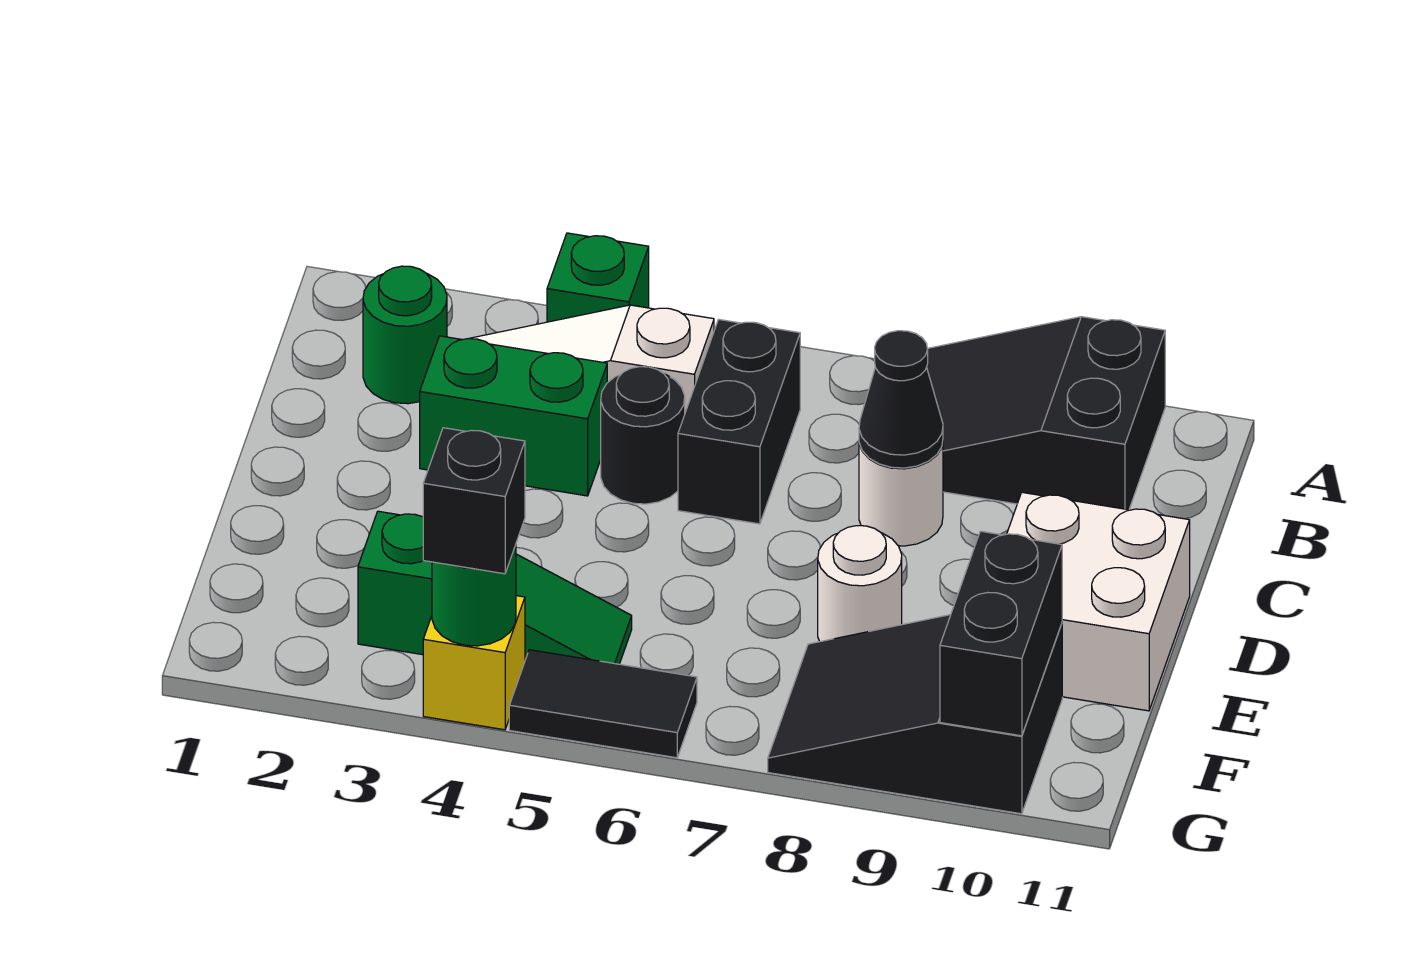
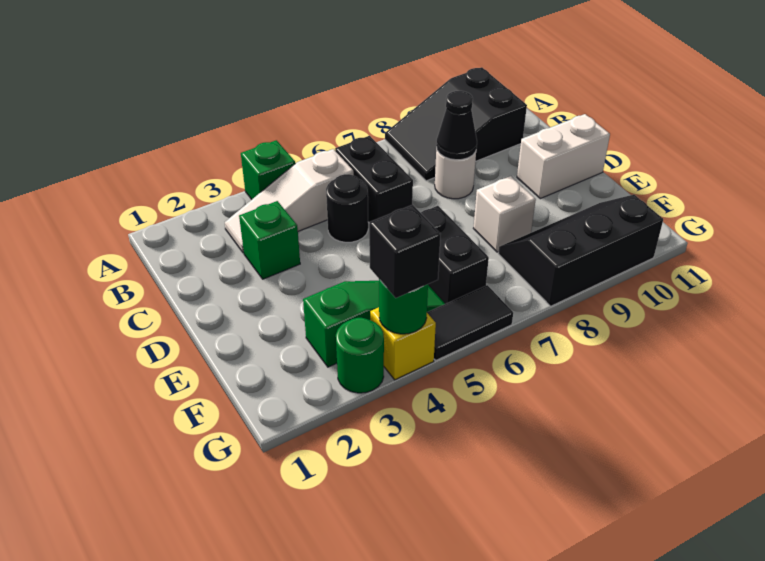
green round brick B2 level 1 -> green round brick G3 level 1
green brick C3:C4 level 1 -> green brick C3 level 1
white brick D10:E11 level 1 -> white brick D10:D11 level 1
white round brick E8 level 1 -> white brick E8 level 1
black slope F8:G10 level 1 top 10 -> black slope F8:G10 level 1 top G
black brick F10:G10 level 2 -> black brick E6:F6 level 1

